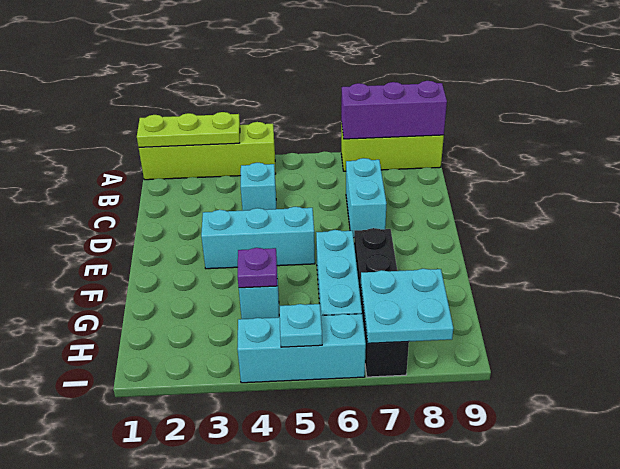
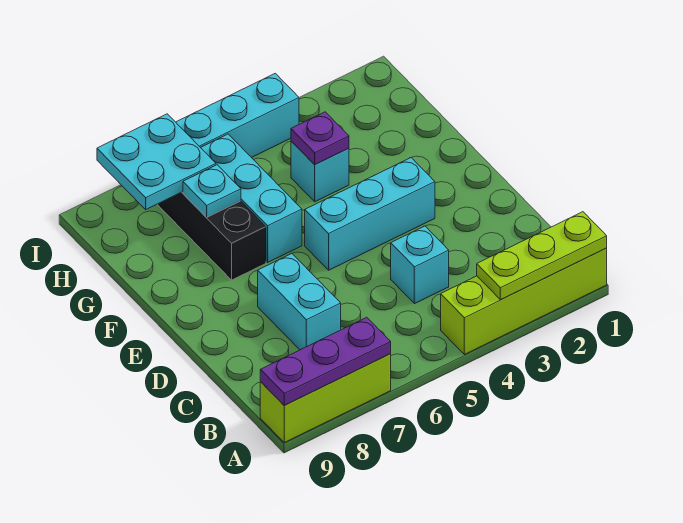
purple brick A7:A9 level 2 -> purple plate A7:A9 level 2
cyan plate I5 level 2 -> cyan plate G7 level 2

